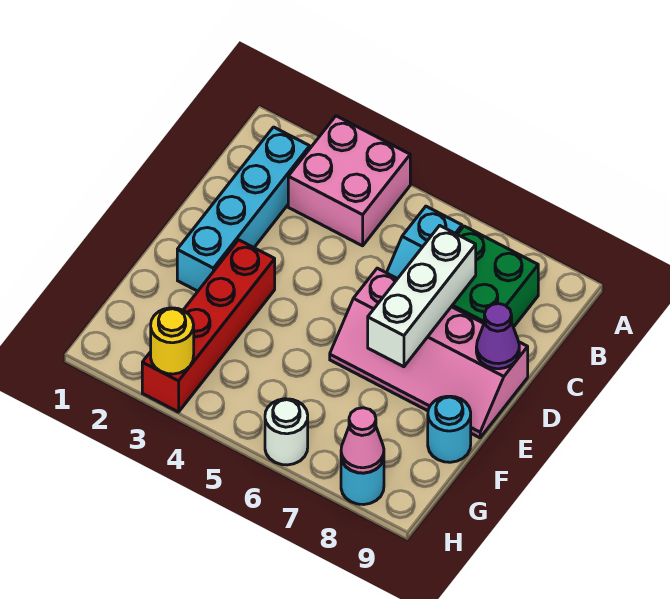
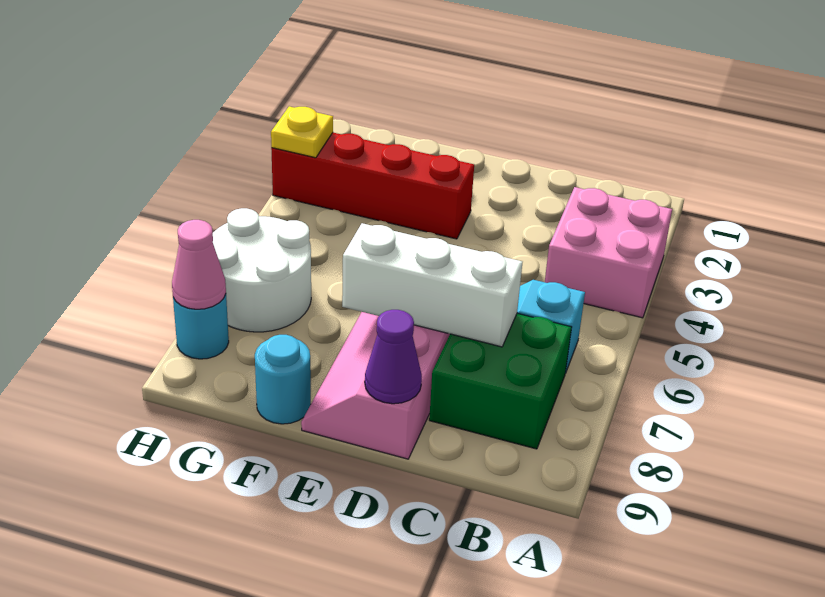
cyan brick B2:E2 level 1 -> none
yellow round brick H3 level 2 -> yellow plate H3 level 2
white round brick H6 level 1 -> white round brick G6:H7 level 1

